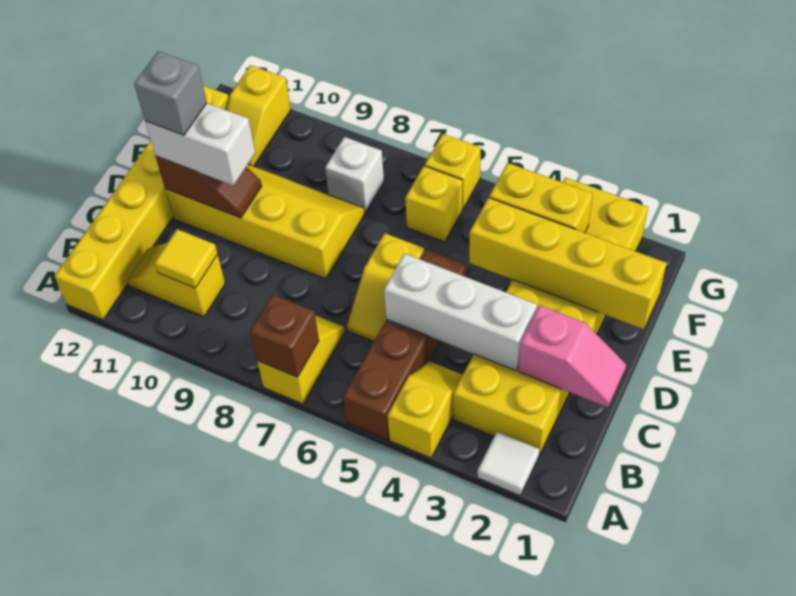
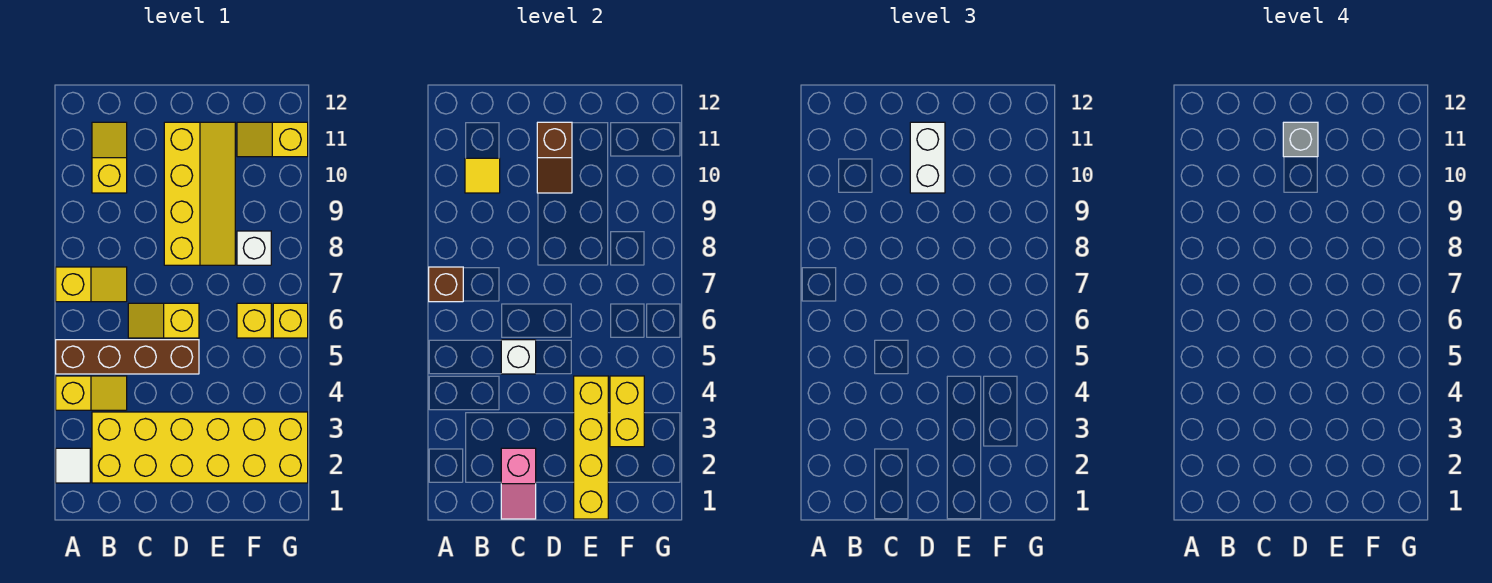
yellow brick A12:F12 level 1 -> none
white brick C3:C5 level 2 -> white brick C5 level 2

